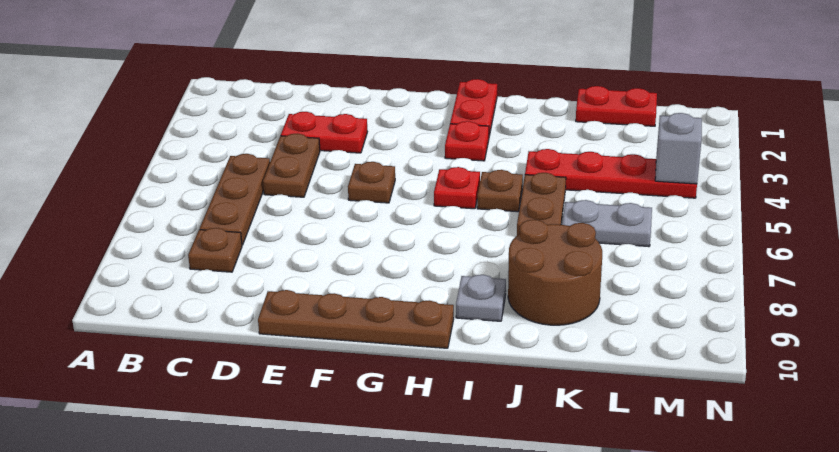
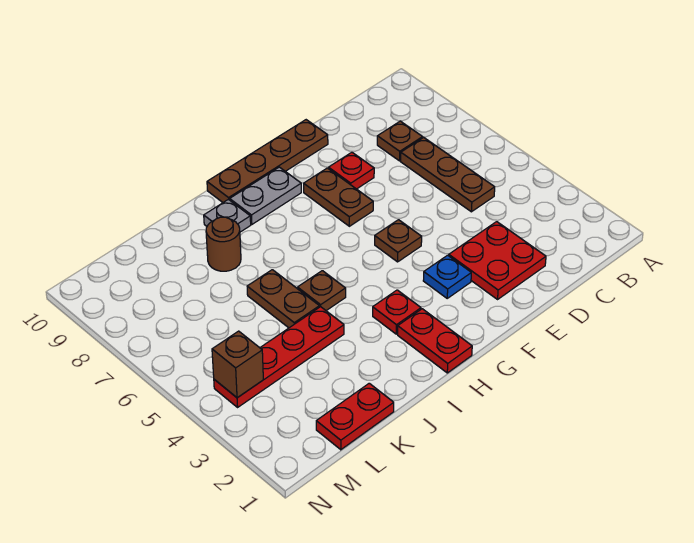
red plate D3:E3 level 1 -> red plate D2:E3 level 1
brown plate D4:D5 level 1 -> brown plate F7:F8 level 1
none -> blue plate F3 level 1
red plate H5 level 1 -> red plate E8 level 1
brown round brick J8:K9 level 1 -> brown round brick J8 level 1
grey plate K6:L6 level 1 -> grey plate G9:H9 level 1
grey brick M4 level 2 -> brown brick M4 level 2

